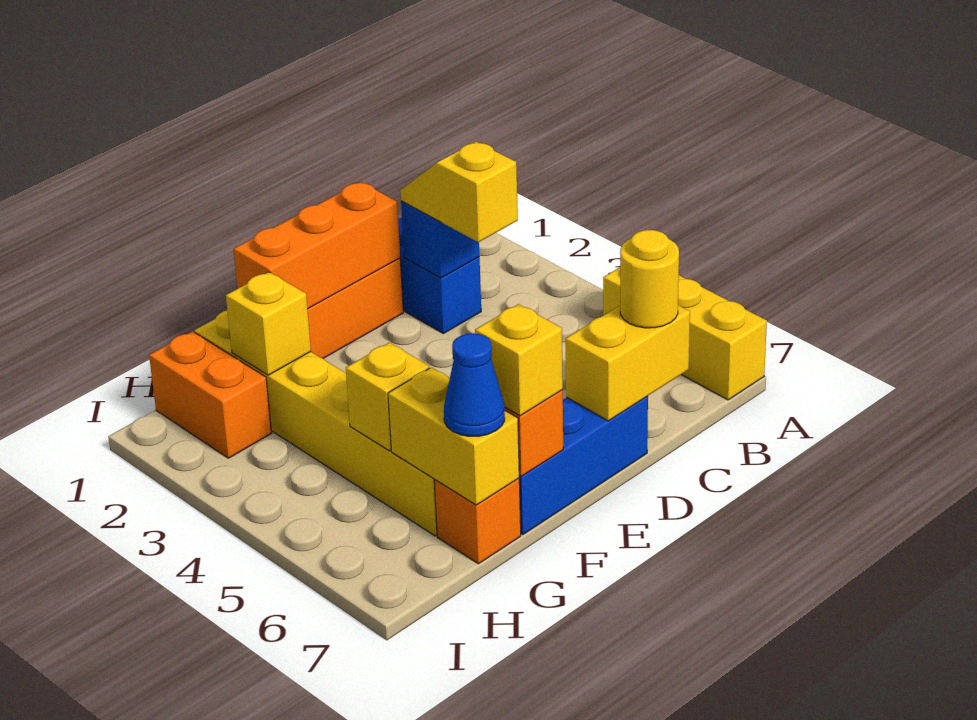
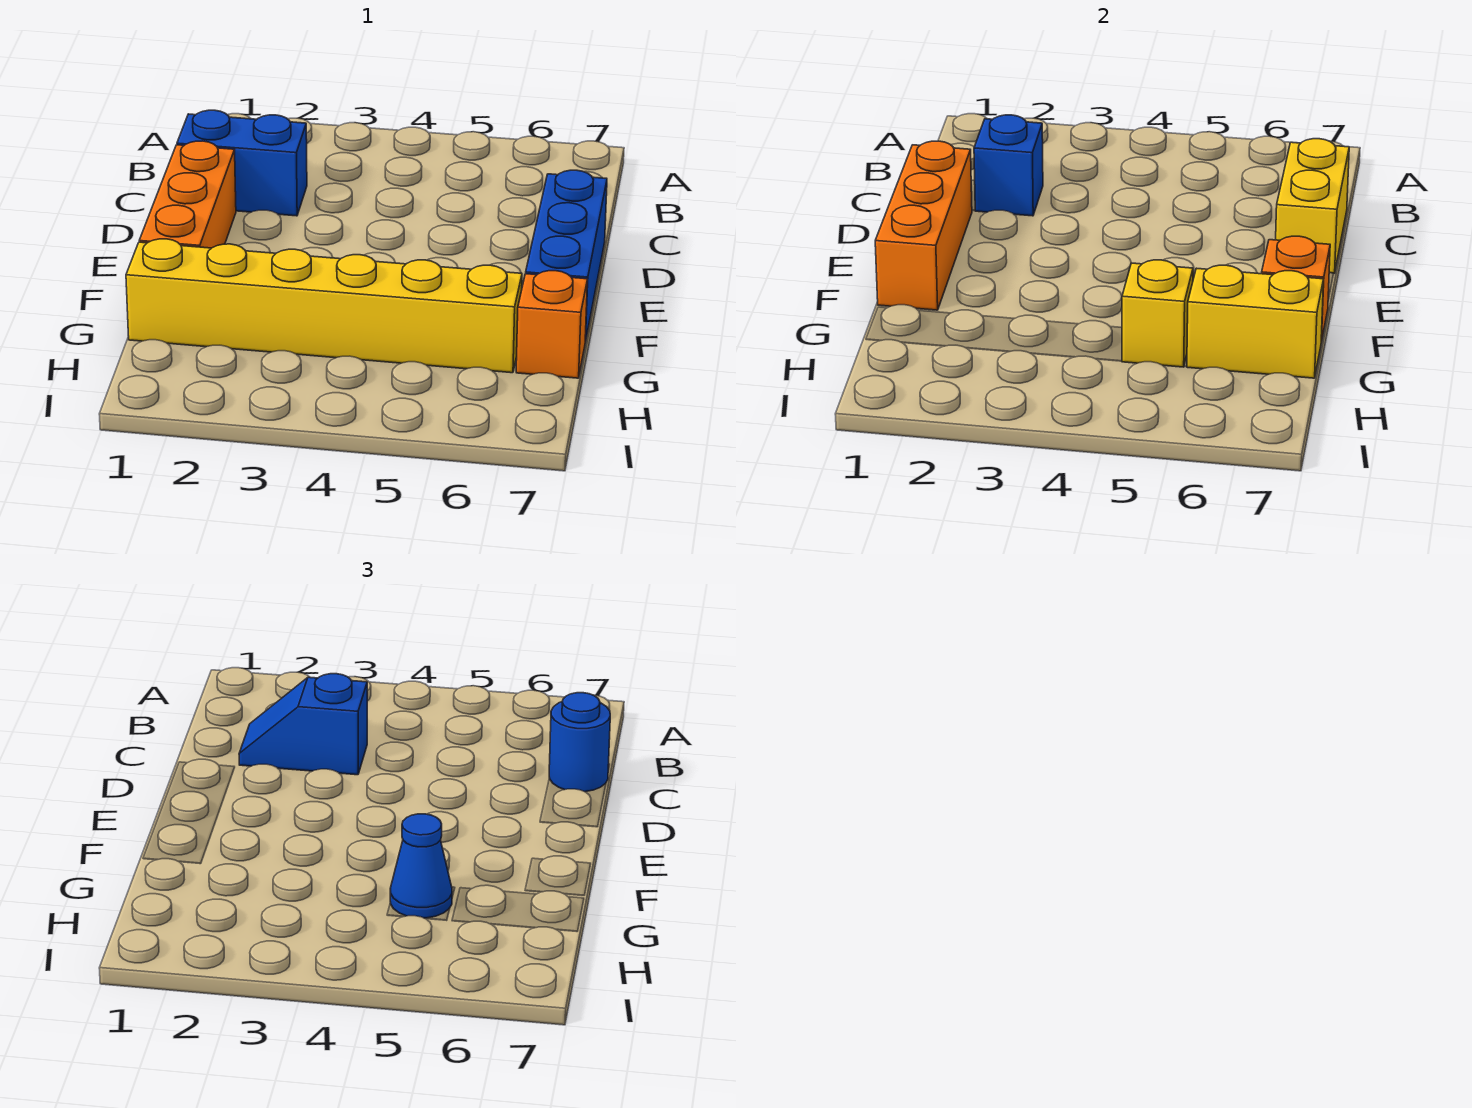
yellow brick A5:A7 level 1 -> none
yellow slope C2:C3 level 3 top 3 -> blue slope C2:C3 level 3 top 3
yellow round brick C7 level 3 -> blue round brick C7 level 3
yellow brick F7 level 3 -> none
yellow brick G2 level 2 -> none
blue cone G7 level 3 -> blue cone G5 level 3
orange brick H1:H2 level 1 -> none

